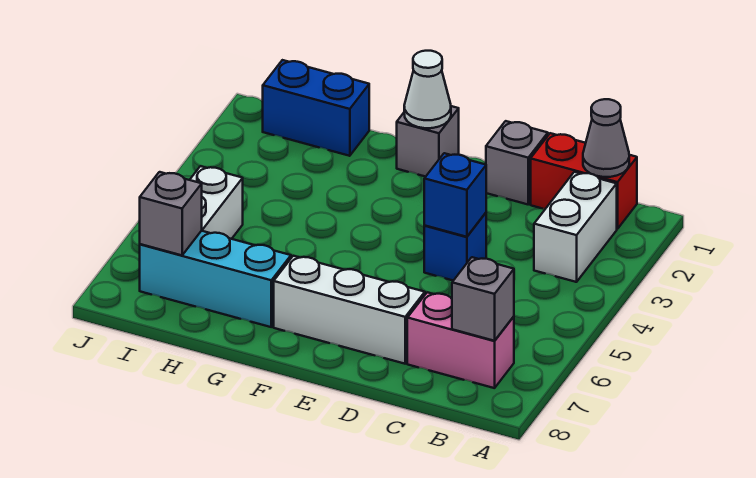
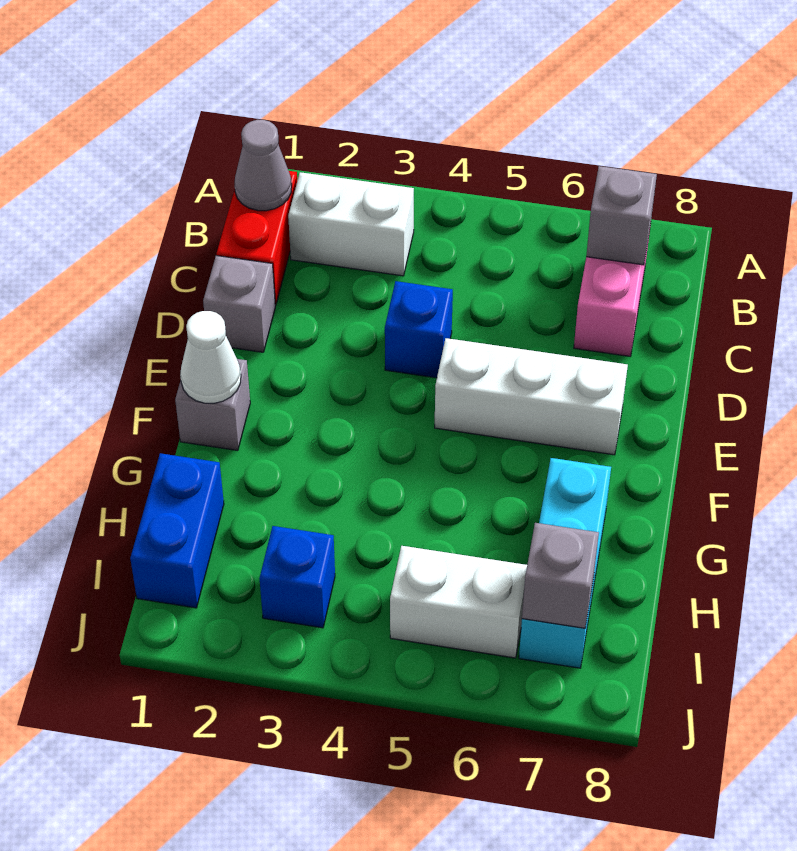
blue brick D4 level 2 -> blue brick I3 level 1
white brick D7:F7 level 1 -> white brick E5:E7 level 1

